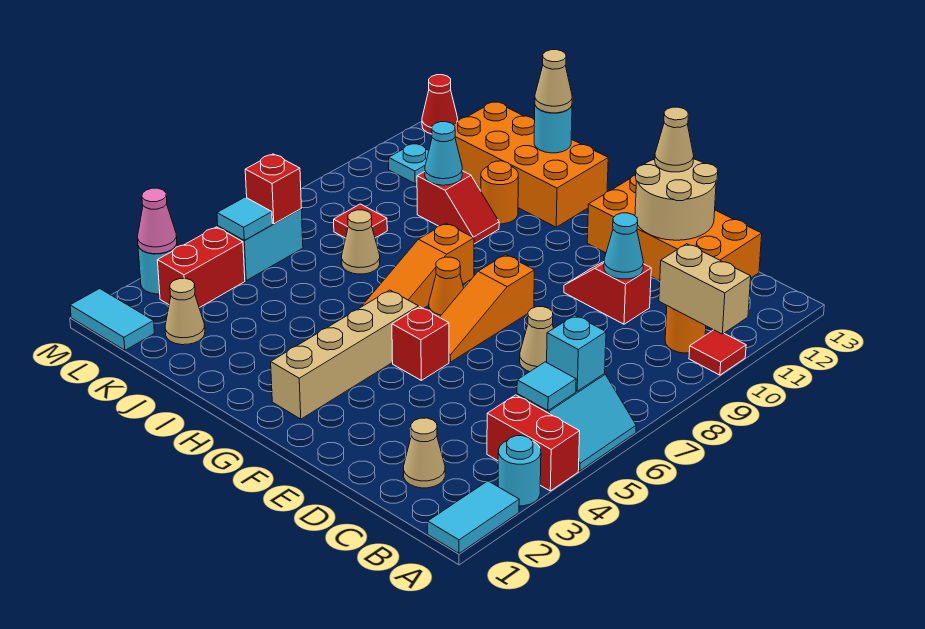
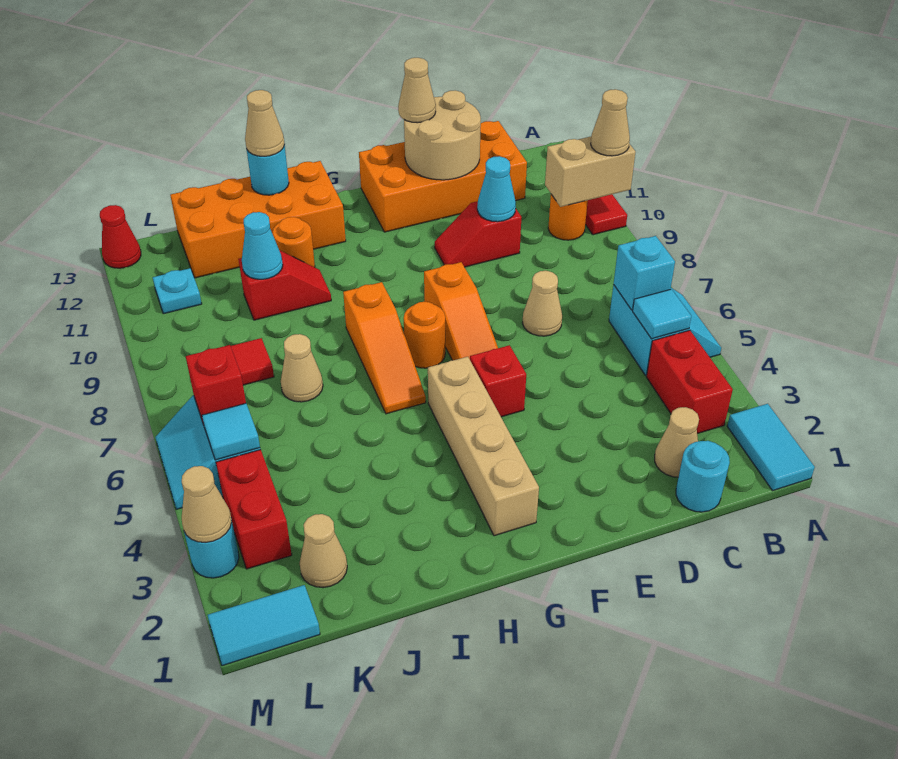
cyan round brick A3 level 1 -> cyan round brick C1 level 1
red brick A4:B4 level 1 -> red brick B3:B4 level 1
none -> tan cone A10 level 3
orange cone G7 level 1 -> orange round brick G7 level 1
pink cone M3 level 2 -> tan cone M3 level 2

